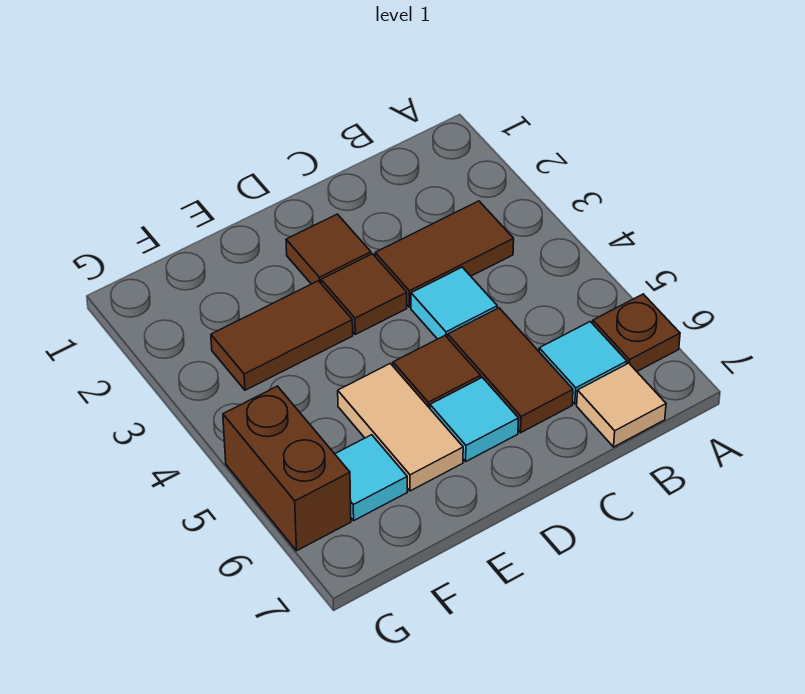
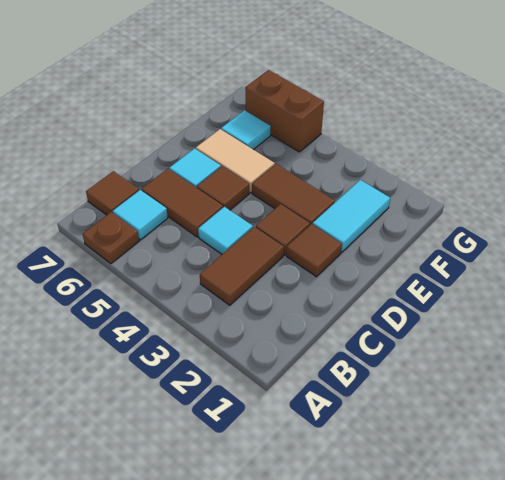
tan tile B7 level 1 -> brown tile B7 level 1
none -> cyan tile E2:F2 level 1
brown tile E3:F3 level 1 -> brown tile E3:E4 level 1

